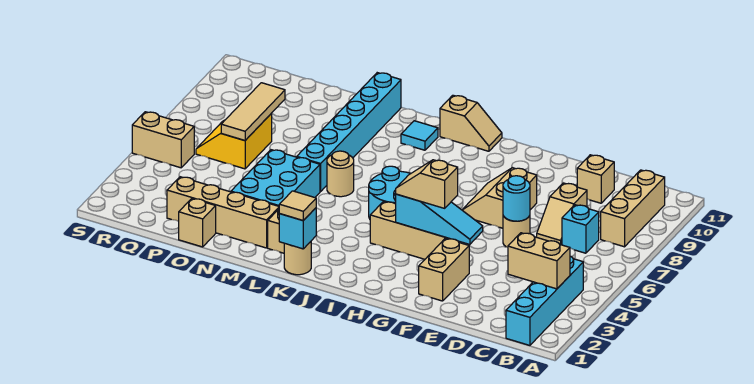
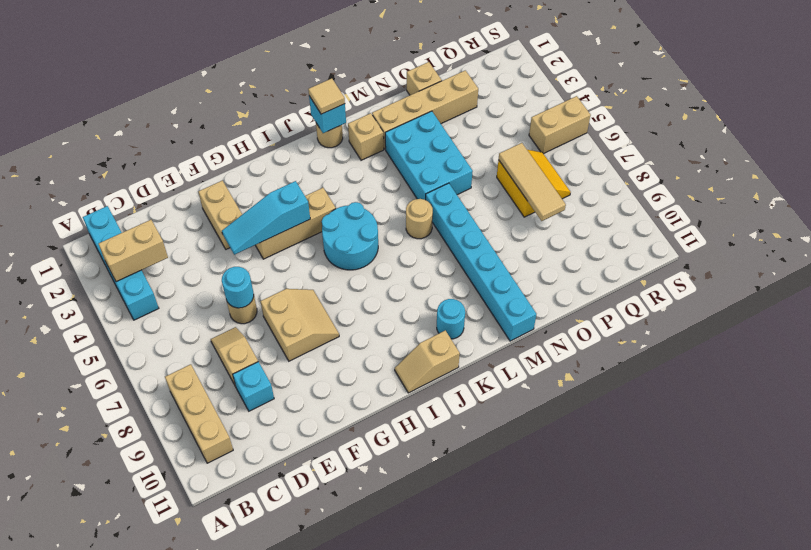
cyan brick C7 level 1 -> cyan brick D9 level 1
tan brick D10 level 1 -> none
tan slope G4:H4 level 3 top G -> none
cyan tile K10 level 1 -> cyan round brick K10 level 1

